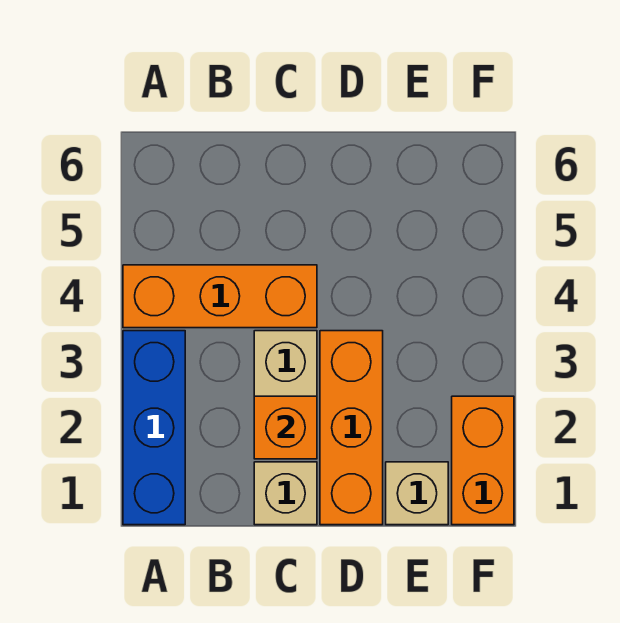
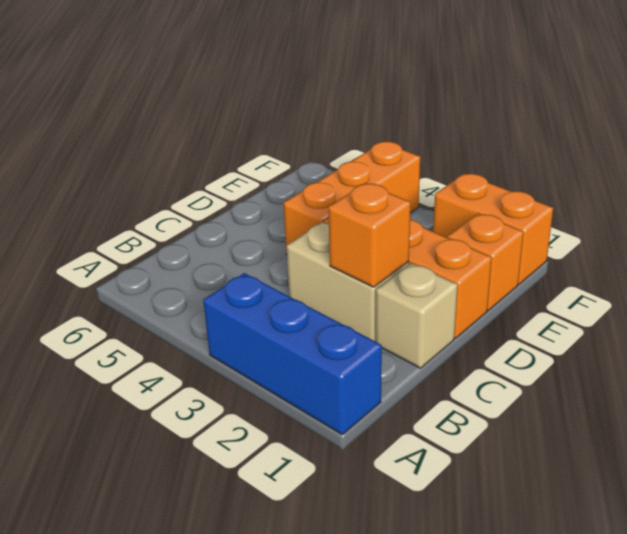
orange brick A4:C4 level 1 -> orange brick D4:F4 level 1
tan brick E1 level 1 -> orange brick E1 level 1

